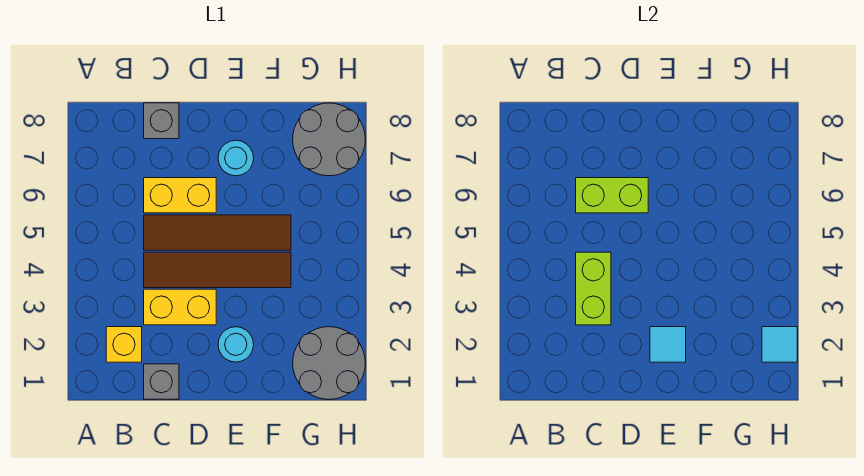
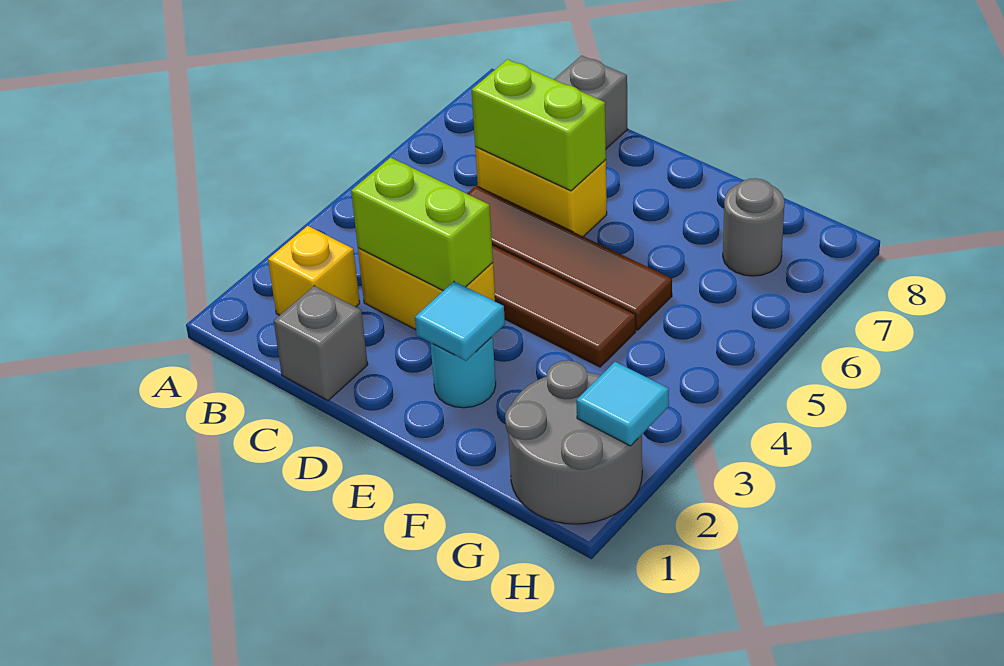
lime brick C3:C4 level 2 -> lime brick C3:D3 level 2
cyan round brick E7 level 1 -> none
grey round brick G7:H8 level 1 -> grey round brick G7 level 1

